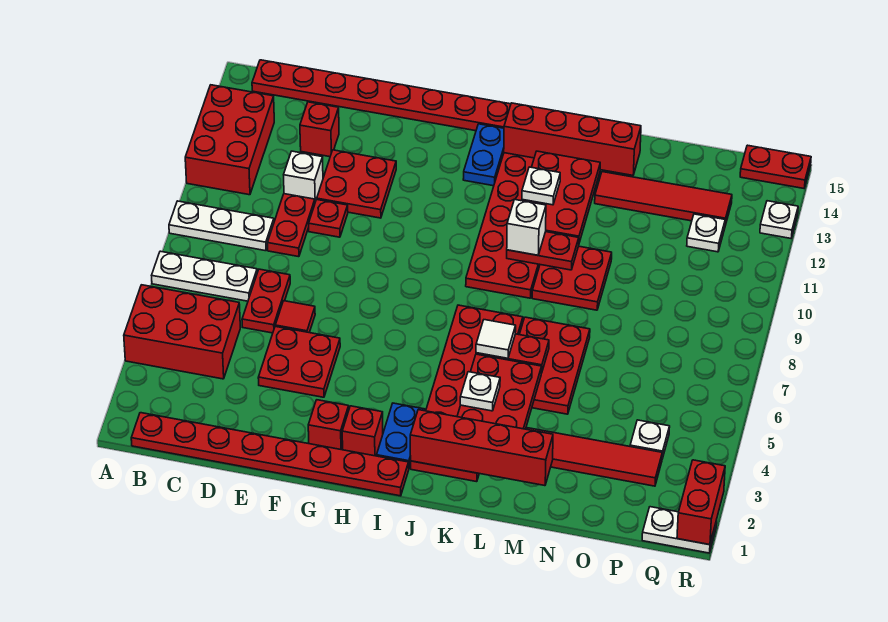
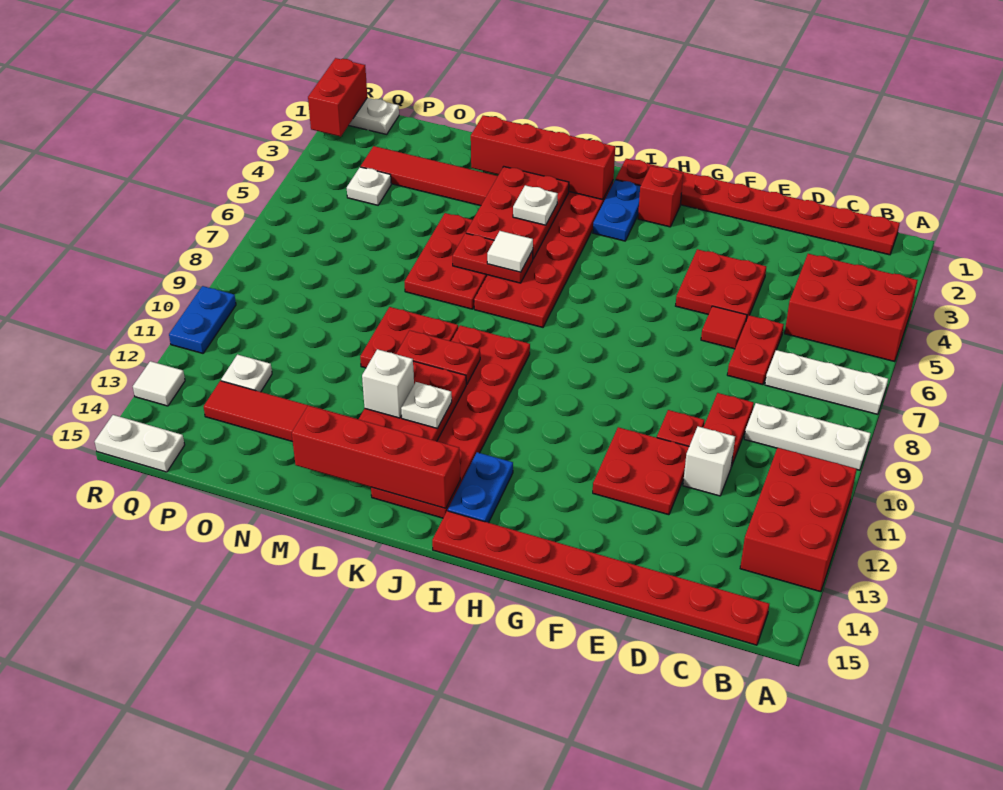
red brick D13 level 1 -> none
red brick G2 level 1 -> none
white brick K10 level 3 -> white brick L12 level 3
red plate Q15:R15 level 1 -> white plate Q15:R15 level 1
none -> blue plate R10:R11 level 1
white plate R13 level 1 -> white tile R13 level 1

